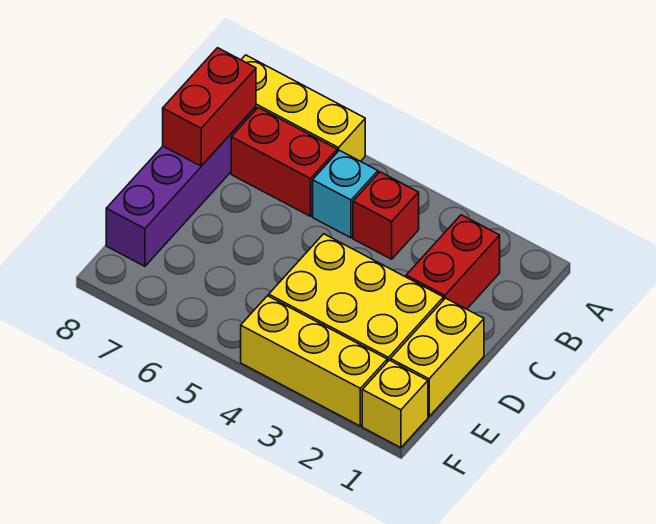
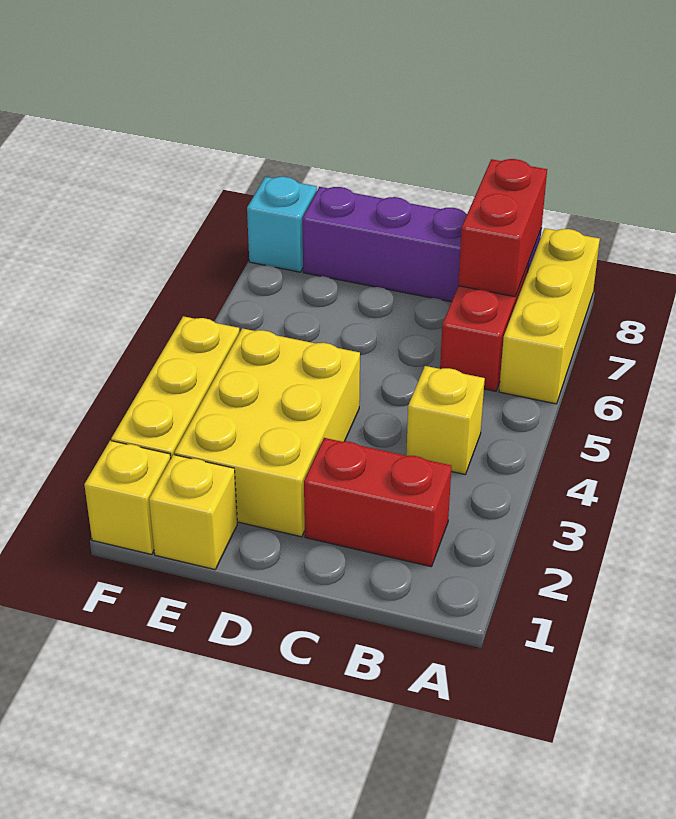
red brick B4 level 1 -> yellow brick B4 level 1
cyan brick B5 level 1 -> cyan brick F8 level 1
red brick B8:C8 level 2 -> red brick B7:B8 level 2
yellow brick D1:E1 level 1 -> yellow brick E1 level 1

